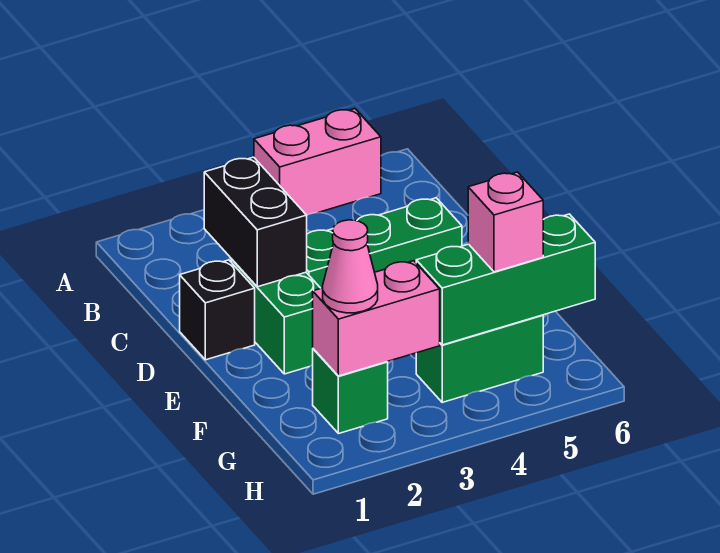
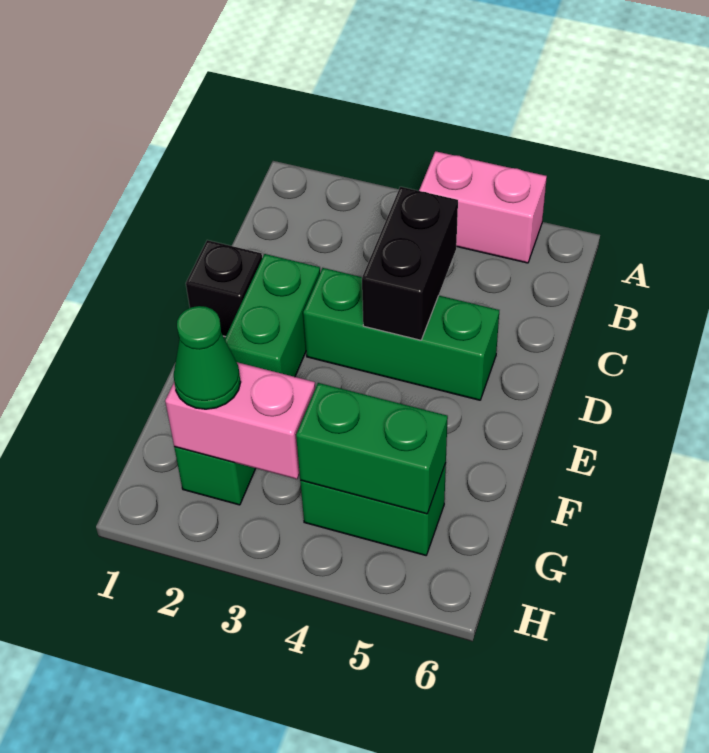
black brick C2:D2 level 2 -> black brick C4:D4 level 2
pink cone G2 level 3 -> green cone G2 level 3
green brick G4:G6 level 2 -> green brick G4:G5 level 2
pink brick G5 level 3 -> none

